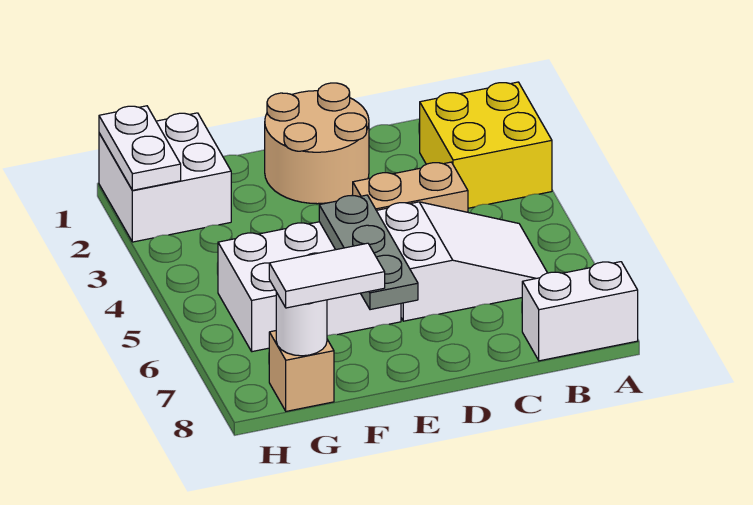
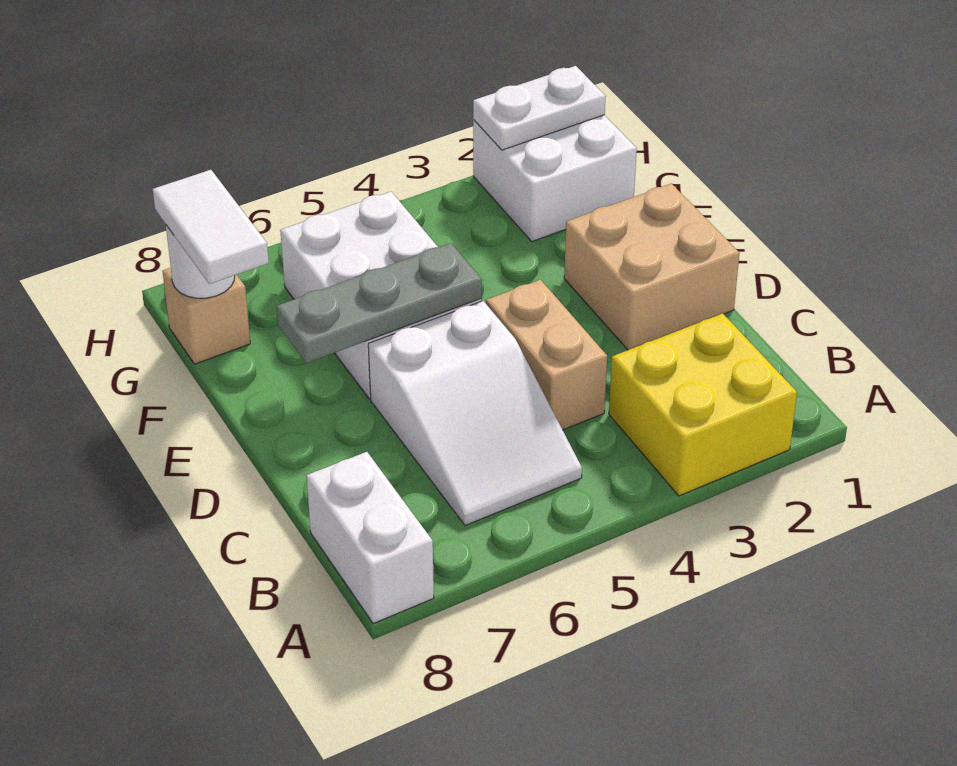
tan round brick D1:E2 level 1 -> tan brick D1:E2 level 1

